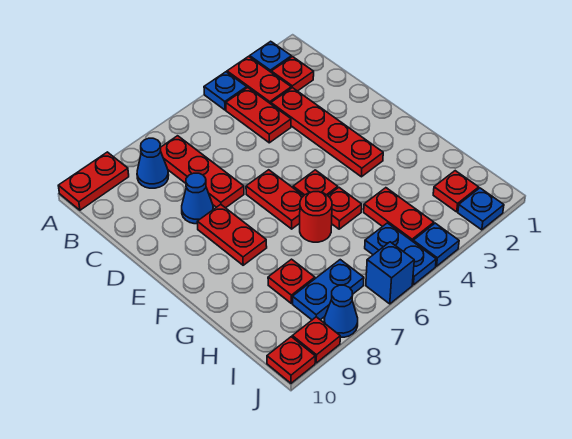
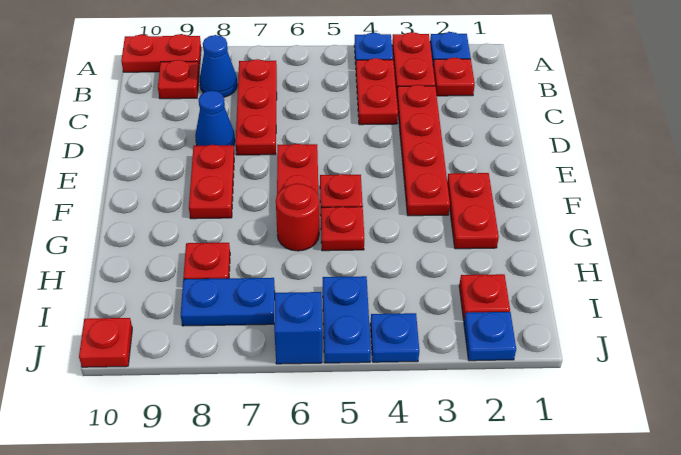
red plate H4:I4 level 1 -> red plate F2:G2 level 1
blue cone J8 level 1 -> none
red plate J9 level 1 -> red plate B9 level 1

